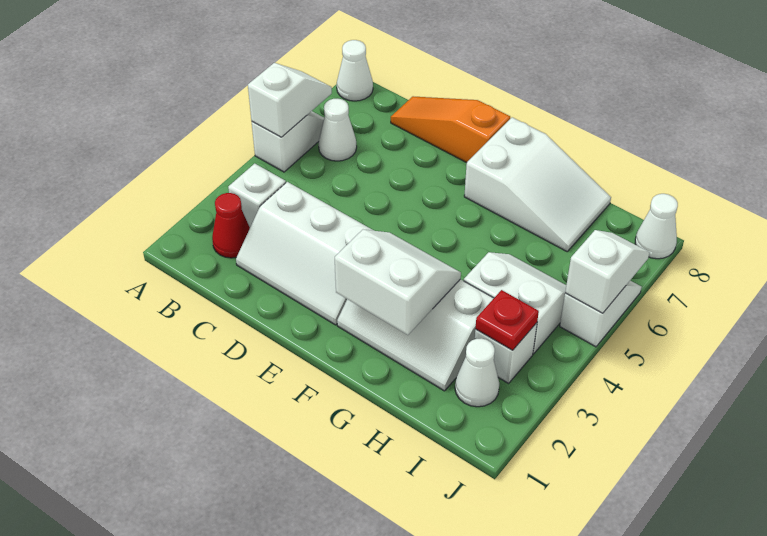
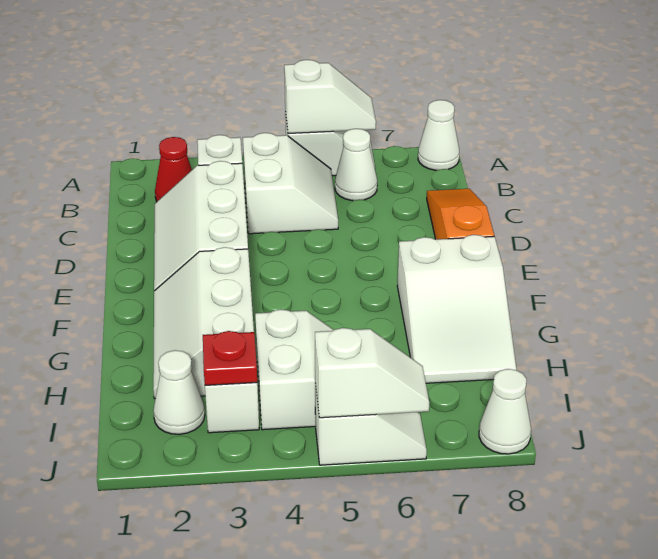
white slope F2:G3 level 2 top 2 -> white slope B4:C5 level 1 top 4

